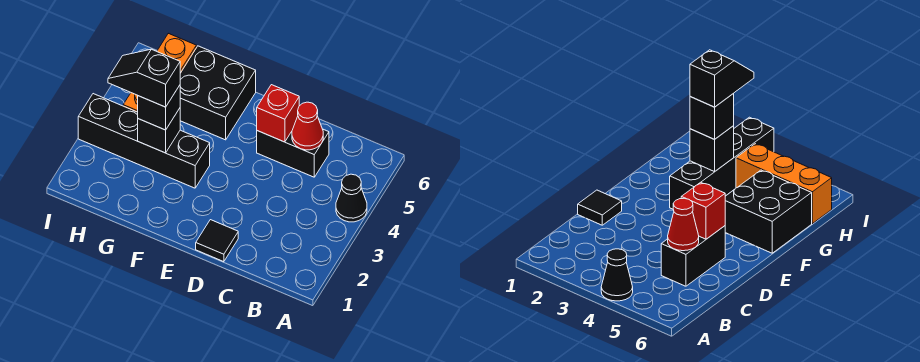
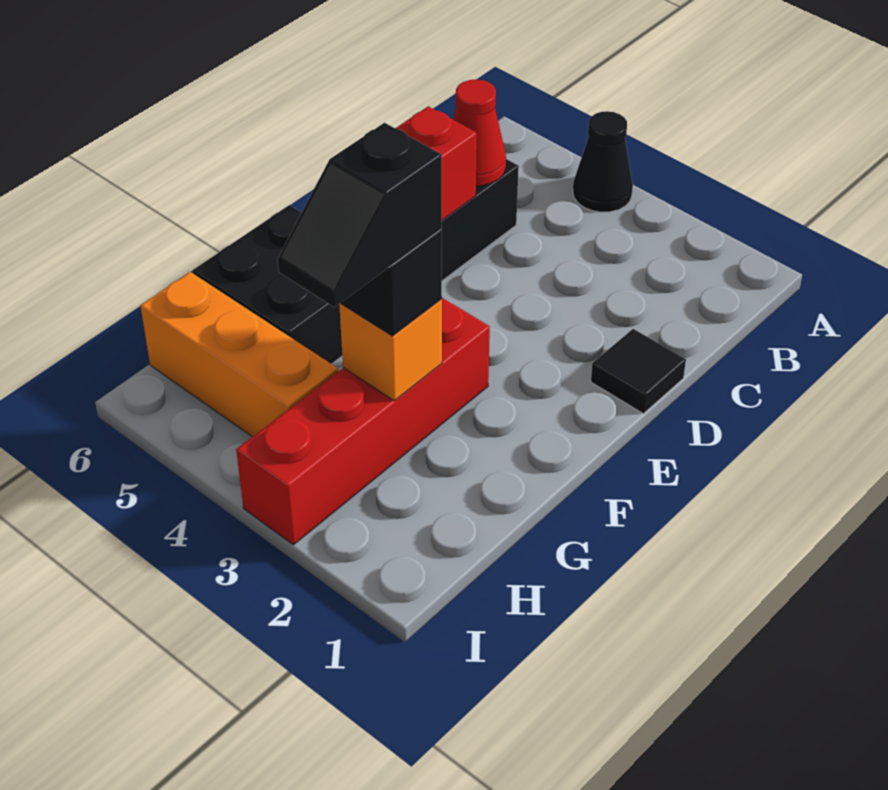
black brick F3:I3 level 1 -> red brick F3:I3 level 1
black brick G3 level 2 -> orange brick G3 level 2

